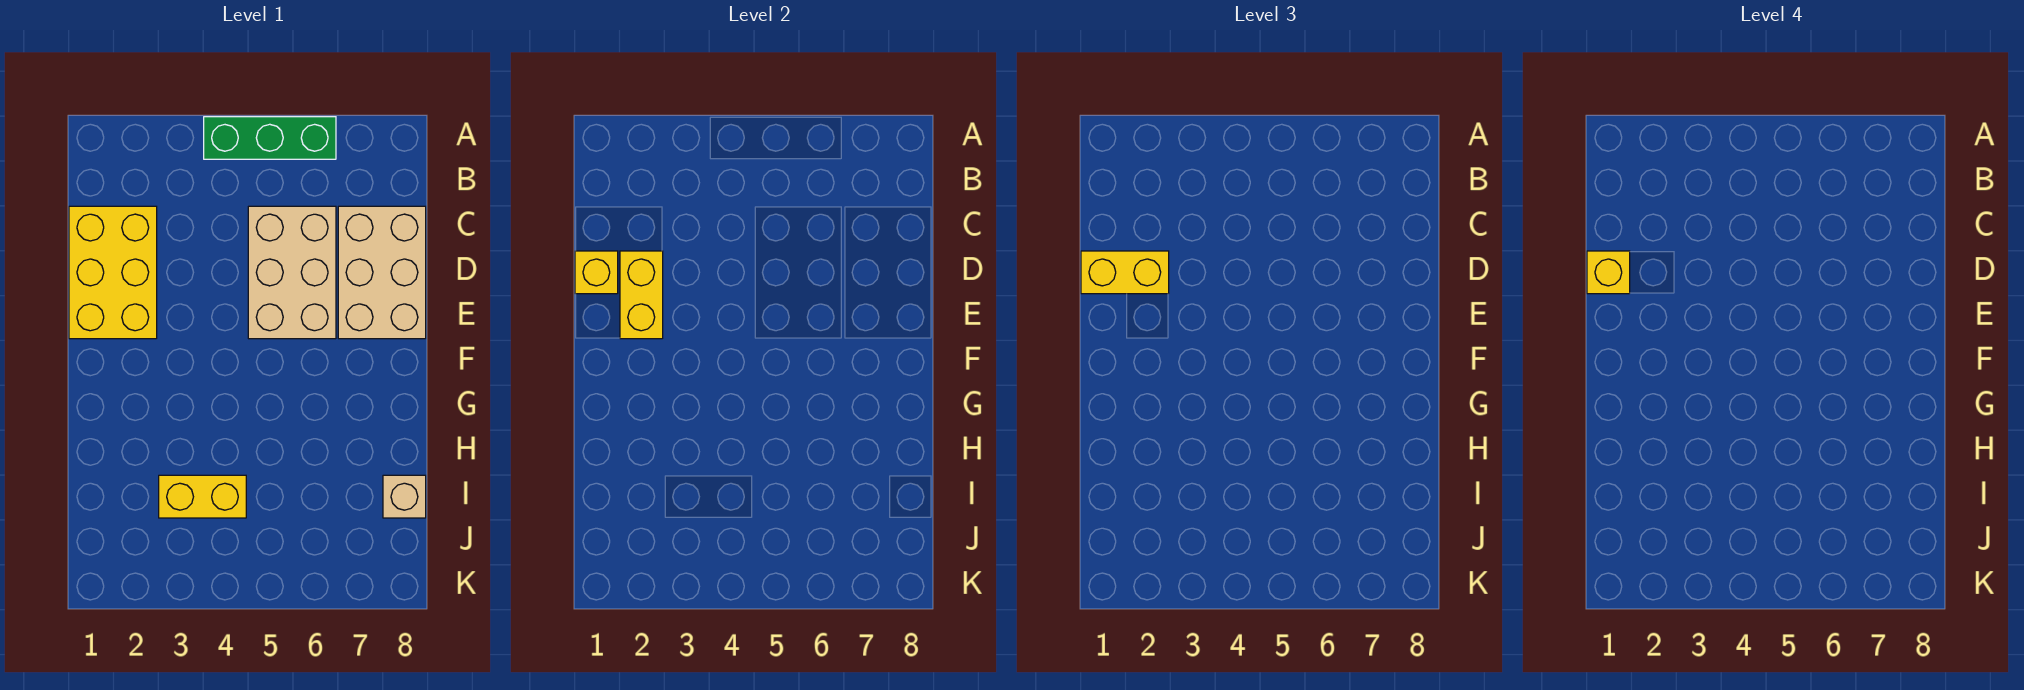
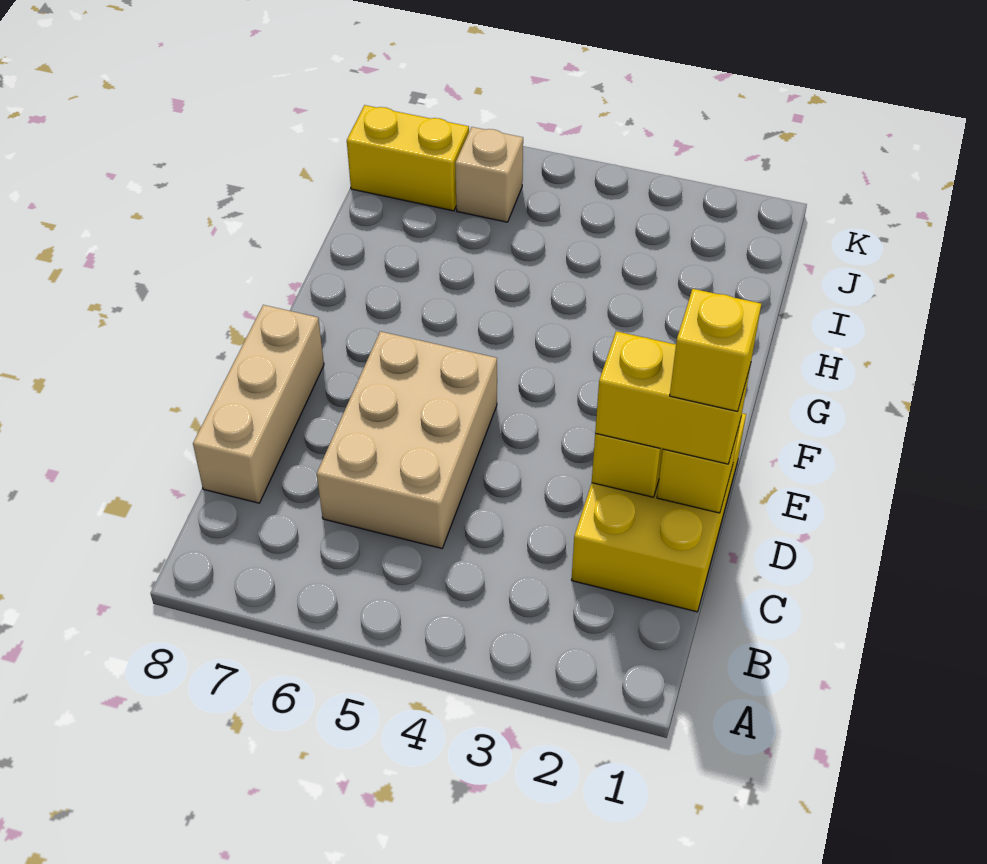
green brick A4:A6 level 1 -> none
tan brick C7:E8 level 1 -> tan brick C8:E8 level 1
yellow brick I3:I4 level 1 -> yellow brick J7:J8 level 1
tan brick I8 level 1 -> tan brick J6 level 1

